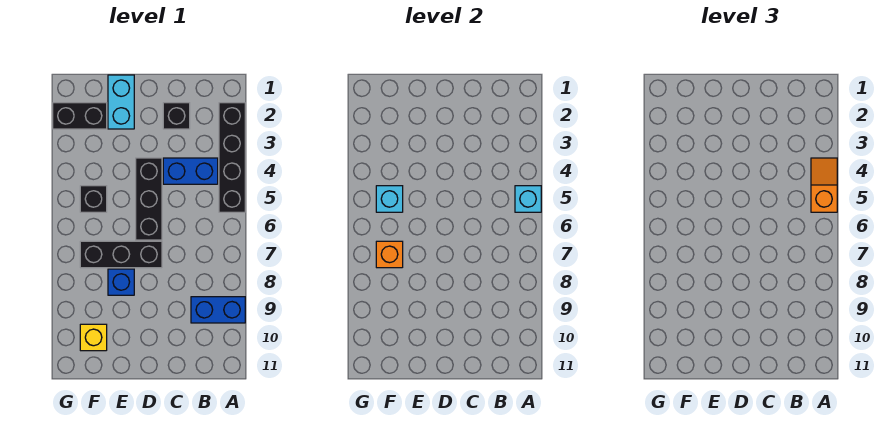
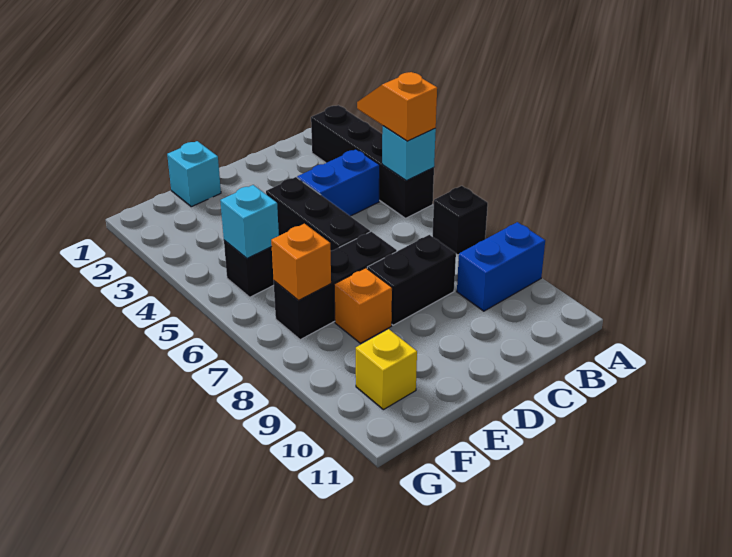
black brick C2 level 1 -> black brick A7 level 1
cyan brick E1:E2 level 1 -> cyan brick E1 level 1
blue brick E8 level 1 -> orange brick E8 level 1
black brick F2:G2 level 1 -> black brick C8:D8 level 1

